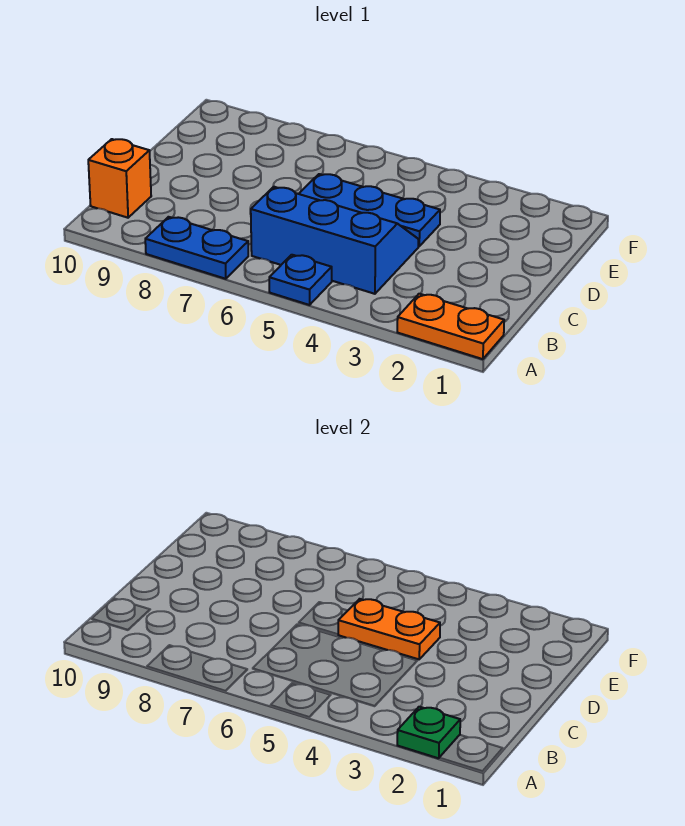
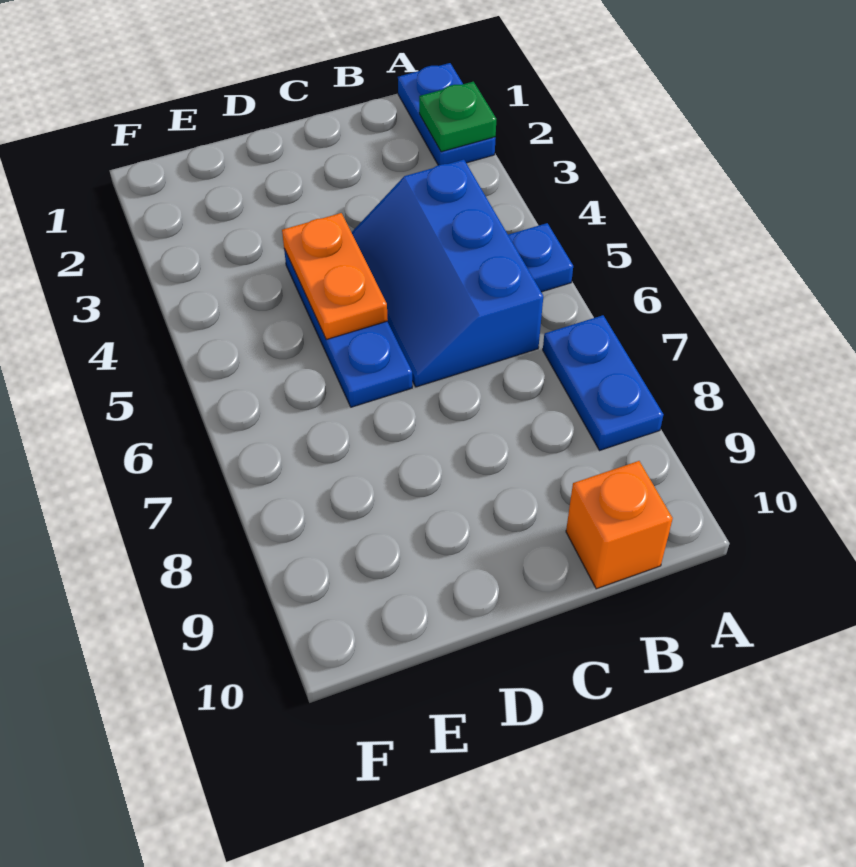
orange plate A1:A2 level 1 -> blue plate A1:A2 level 1

